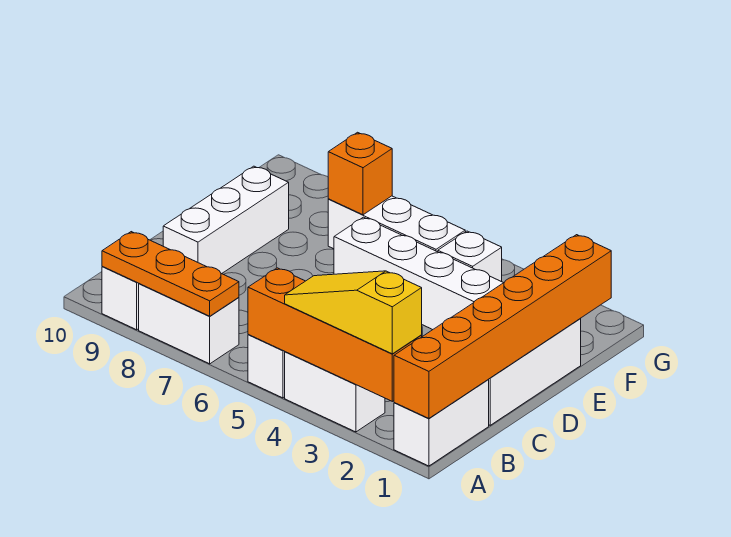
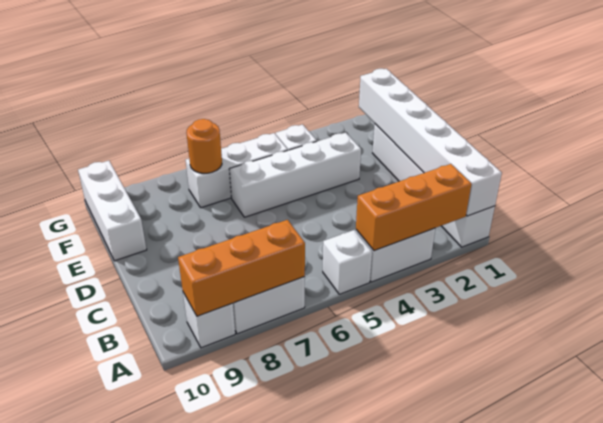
orange brick A1:F1 level 2 -> white brick A1:F1 level 2
orange brick A2:A5 level 2 -> orange brick A2:A4 level 2
yellow slope A2:A4 level 3 top 2 -> none
orange plate A7:A9 level 2 -> orange brick A7:A9 level 2
white brick C9:E9 level 1 -> white brick E10:G10 level 1
orange brick F7 level 2 -> orange round brick F7 level 2

